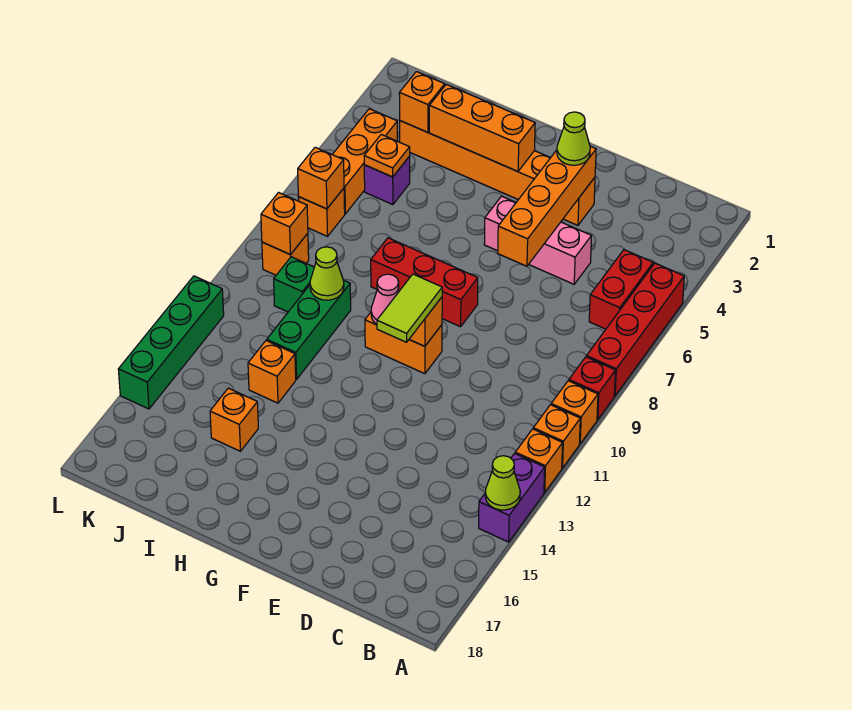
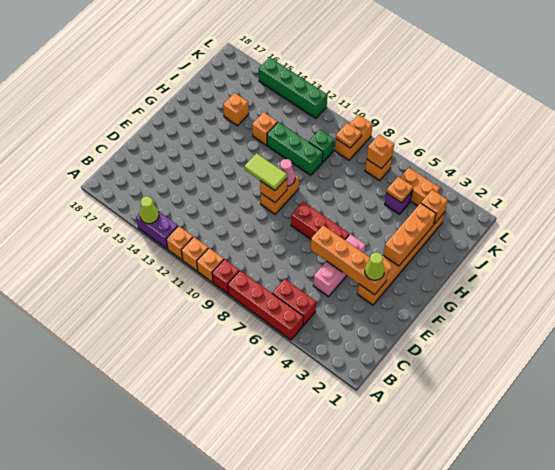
red brick F8:H8 level 1 -> red brick F6:F8 level 1
lime cone I10 level 2 -> none
orange brick K4:K6 level 1 -> orange brick K4:K5 level 1
orange brick K9 level 1 -> orange brick K9:L9 level 1
orange brick K9 level 2 -> orange plate K9 level 2

